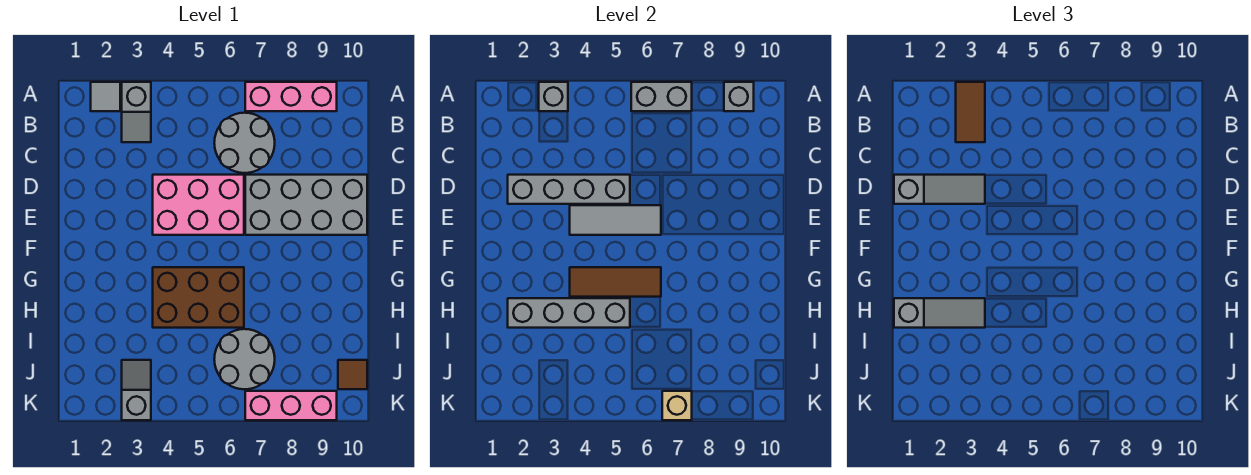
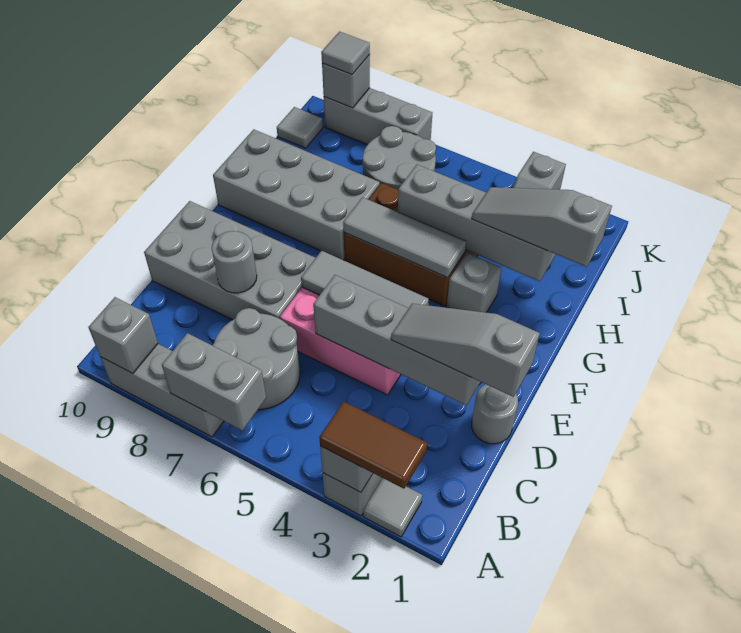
brown tile A3:B3 level 3 -> brown tile A2:A3 level 3
pink brick A7:A9 level 1 -> grey brick A7:A9 level 1
none -> grey round brick D1 level 1
none -> grey round brick D8 level 2
none -> grey brick G3 level 1
brown tile G4:G6 level 2 -> grey tile G4:G6 level 2
none -> grey brick G7:H10 level 1
brown tile J10 level 1 -> grey tile J10 level 1
pink brick K7:K9 level 1 -> grey brick K7:K9 level 1
tan brick K7 level 2 -> none
none -> grey brick K9 level 2
none -> grey tile K9 level 3

